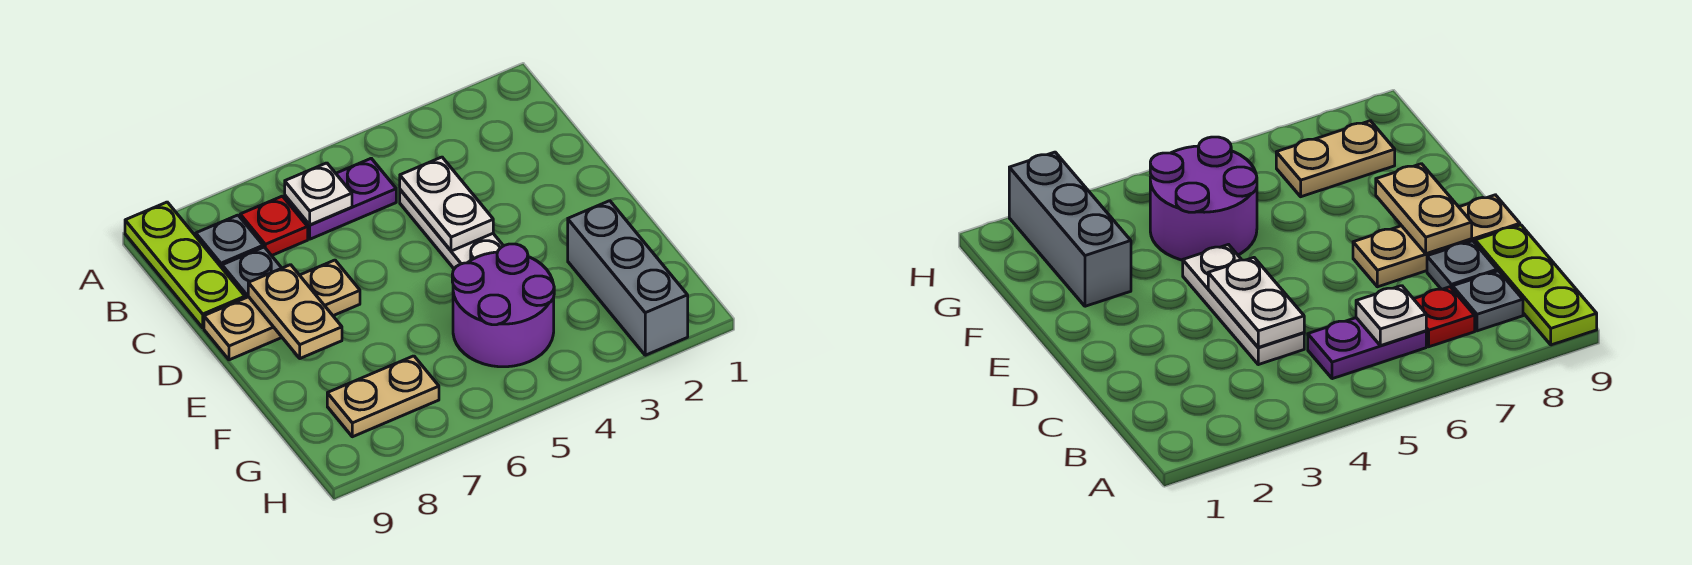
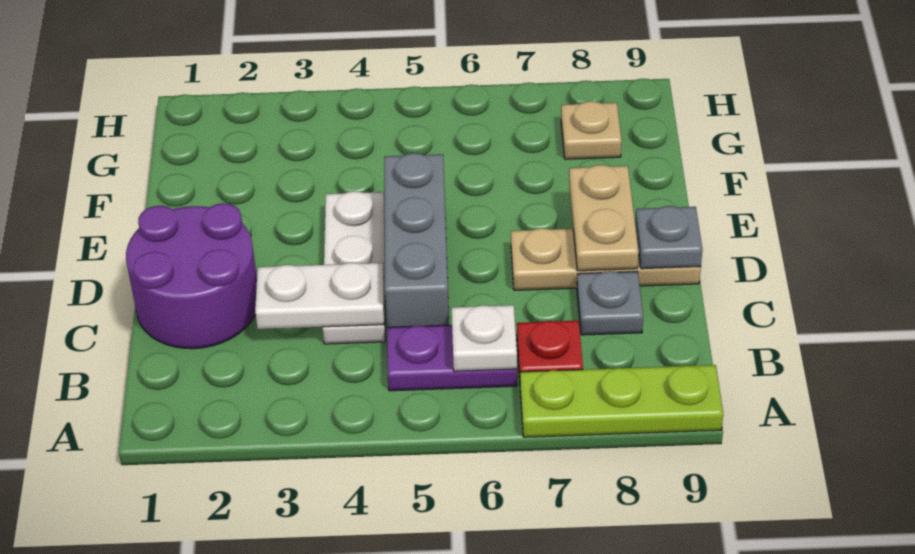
lime plate A9:C9 level 1 -> lime plate A7:A9 level 1
grey plate B8 level 1 -> grey plate D9 level 2
white plate C4:D4 level 2 -> white plate C3:C4 level 2
grey brick F2:H2 level 1 -> grey brick C5:E5 level 1
purple round brick F4:G5 level 1 -> purple round brick C1:D2 level 1
tan plate G7:G8 level 1 -> tan plate G8 level 1

